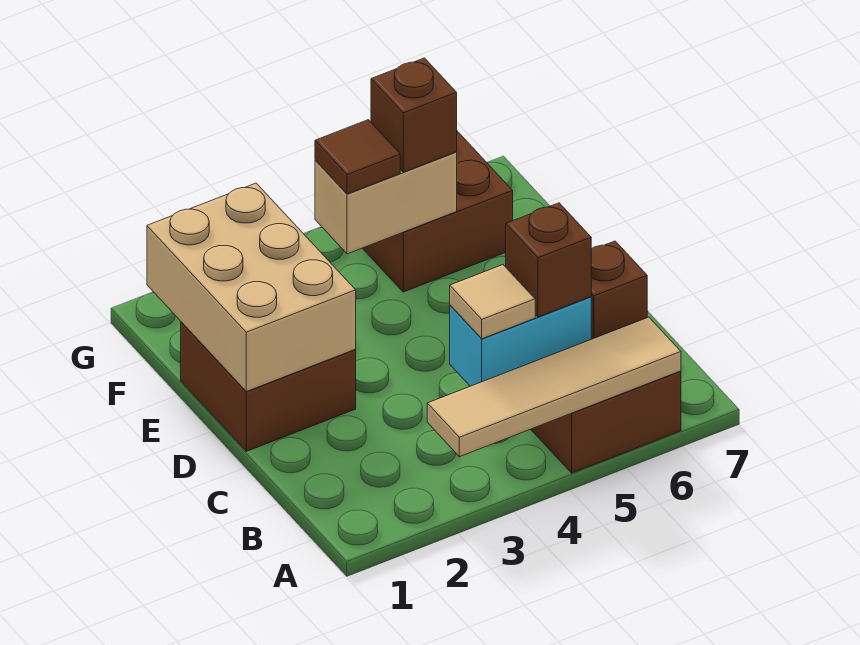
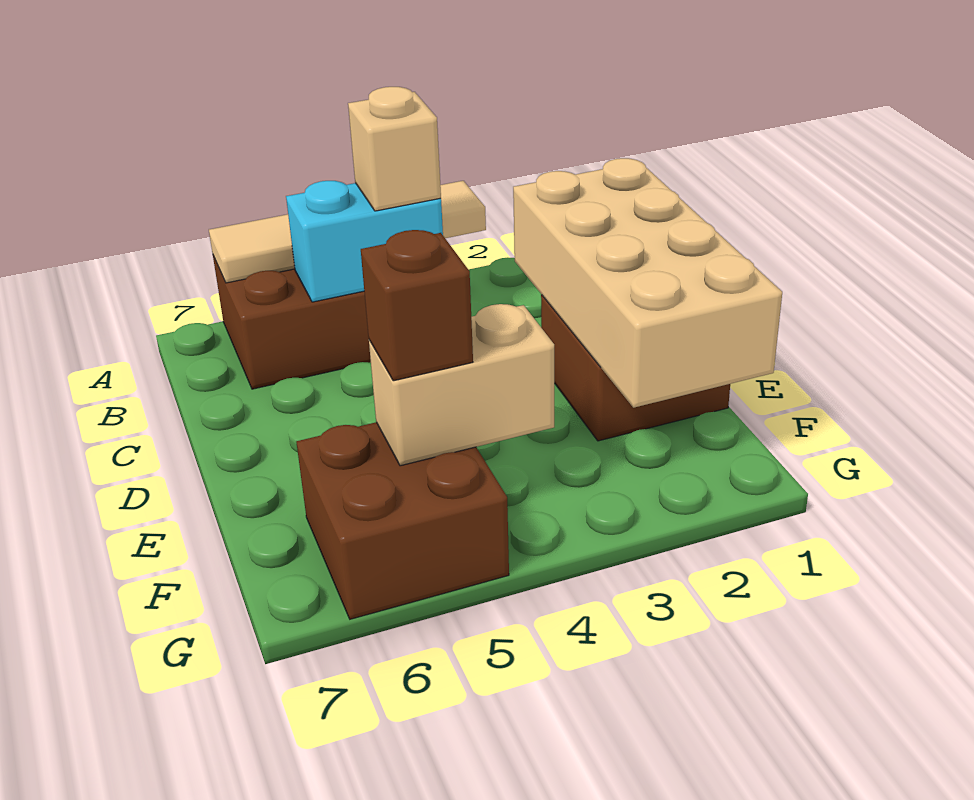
tan tile B4 level 3 -> tan brick B4 level 3
brown brick B5 level 3 -> none
brown brick B6 level 2 -> none
tan brick D1:F2 level 2 -> tan brick C1:F2 level 2
brown tile F4 level 3 -> none

